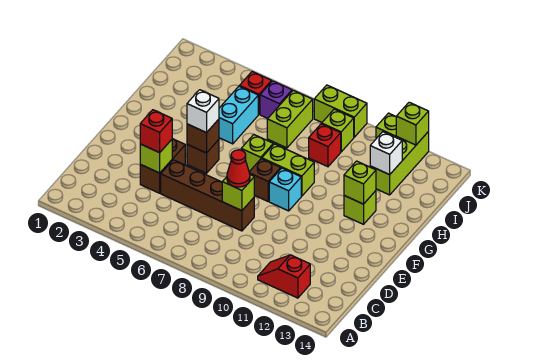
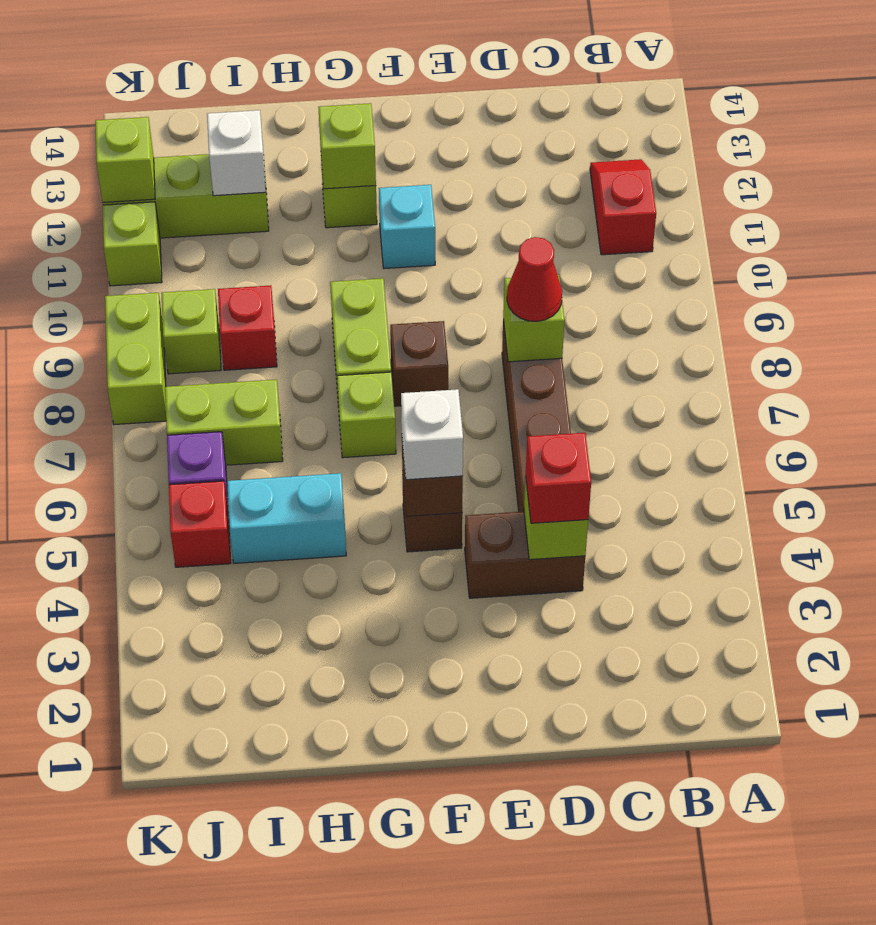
red slope B11:B12 level 1 top 12 -> red slope B11:B12 level 1 top 11
cyan brick F9 level 1 -> cyan brick F11 level 1

